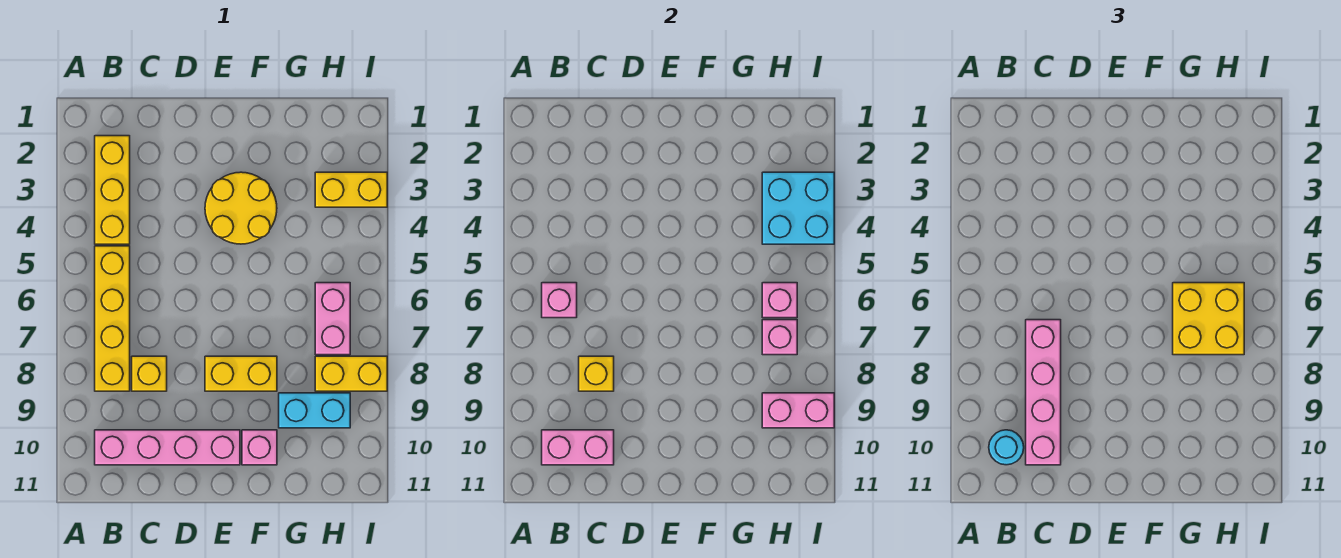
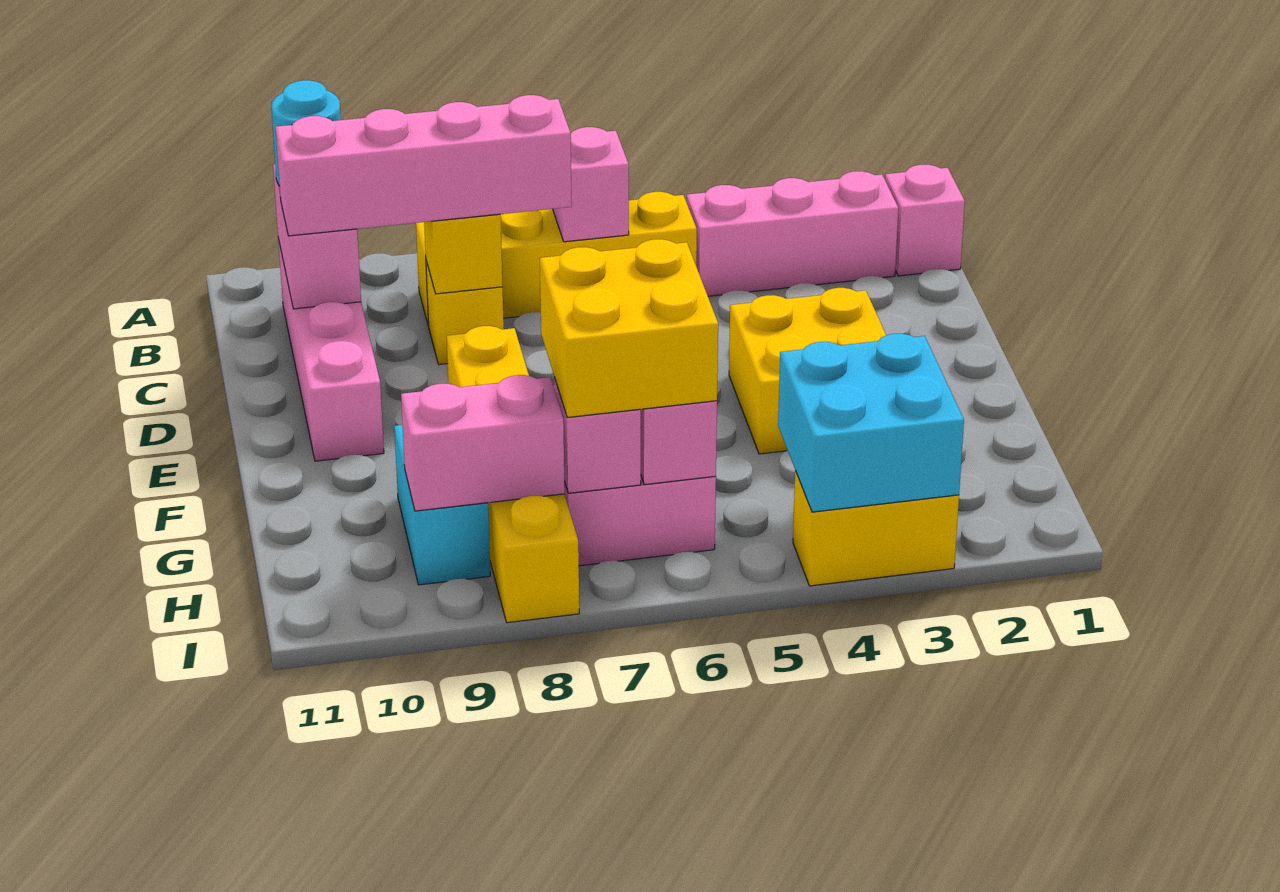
yellow brick B2:B4 level 1 -> pink brick B2:B4 level 1
yellow round brick E3:F4 level 1 -> yellow brick E3:F4 level 1
pink brick F10 level 1 -> pink brick B1 level 1
yellow brick H3:I3 level 1 -> yellow brick I3:I4 level 1
pink brick H9:I9 level 2 -> pink brick H8:H9 level 2

